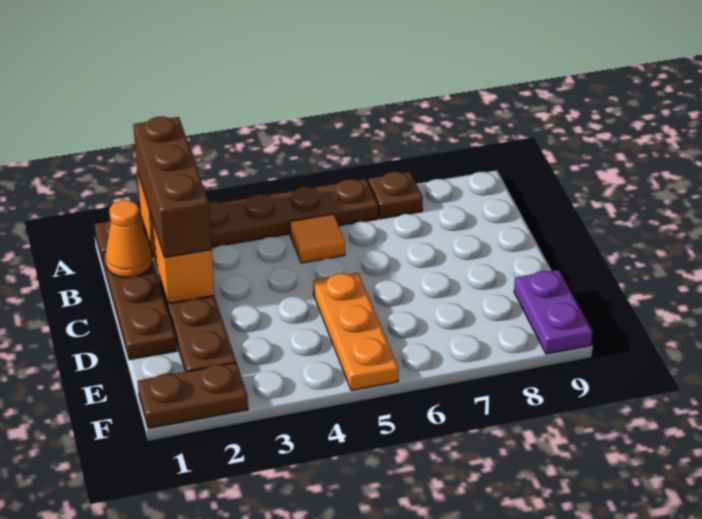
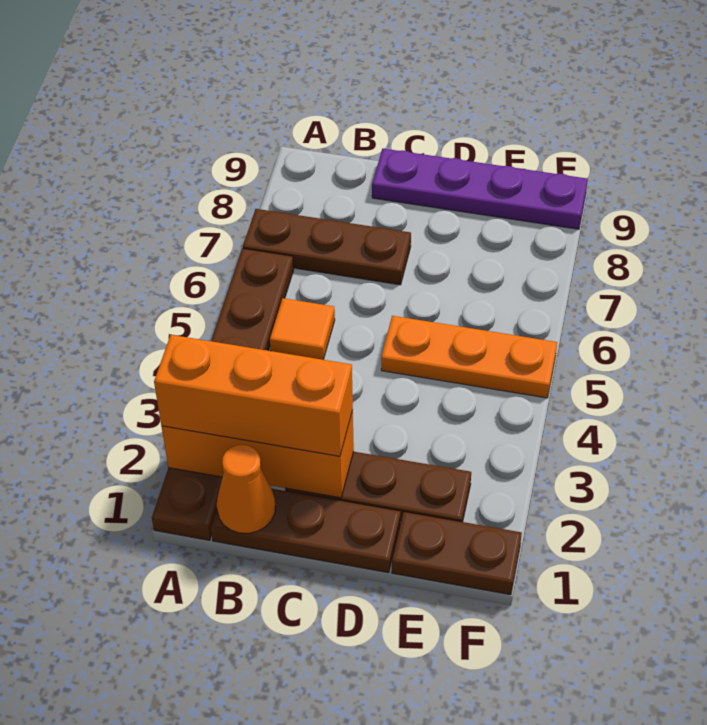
brown brick A2:C2 level 3 -> orange brick A2:C2 level 3
brown plate A7 level 1 -> brown plate A7:C7 level 1
purple plate E9:F9 level 1 -> purple plate C9:F9 level 1
brown plate F1:F2 level 1 -> brown plate E1:F1 level 1

